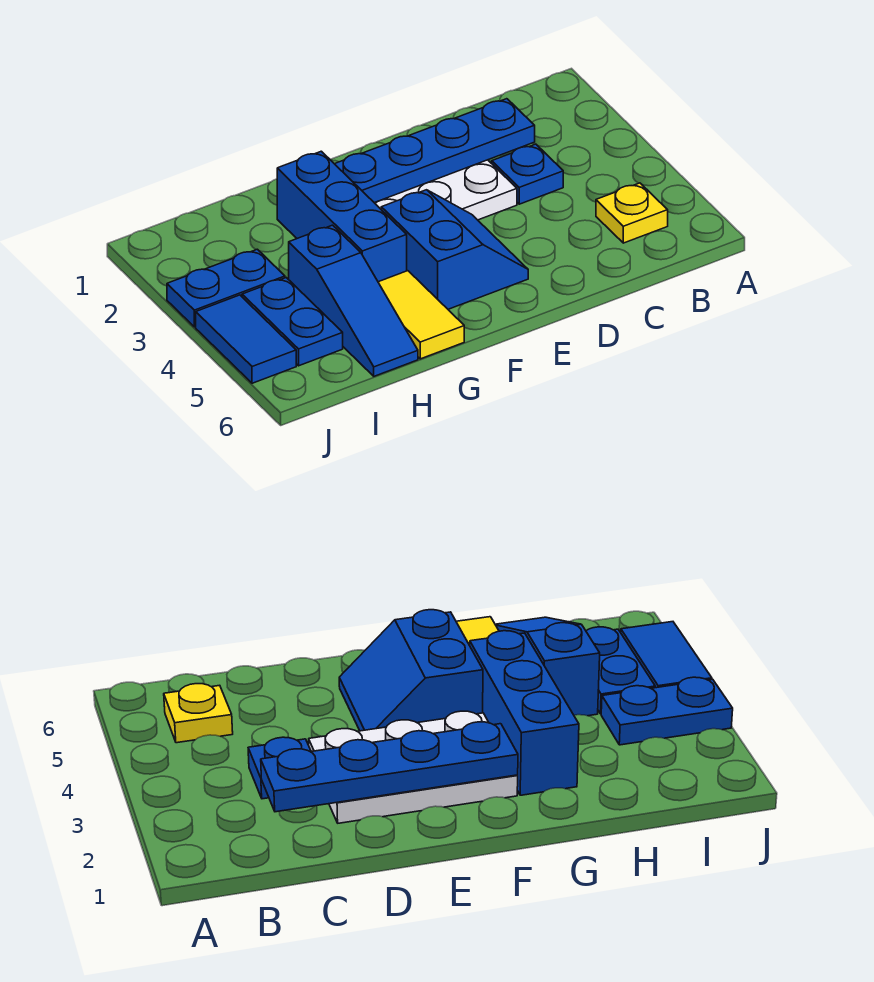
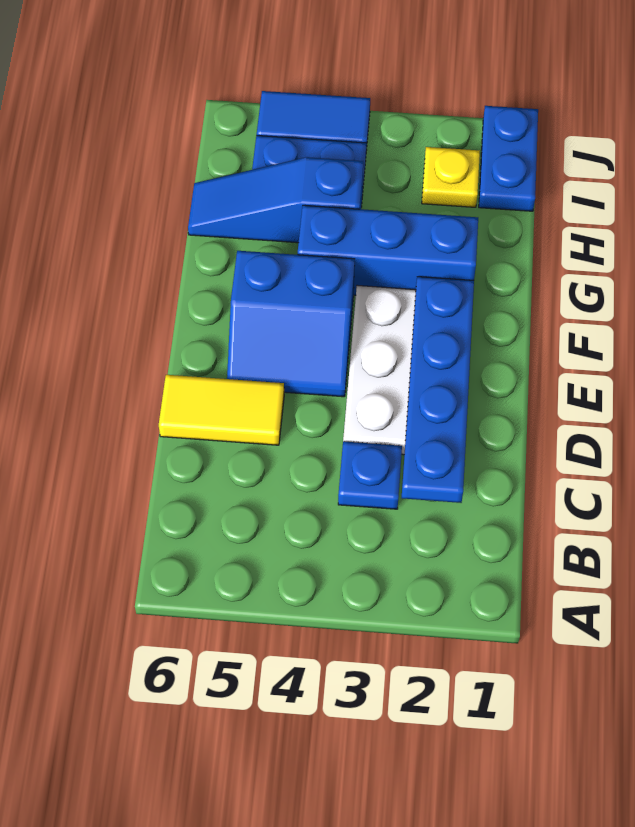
yellow plate B5 level 1 -> yellow plate I2 level 1
yellow tile G5:G6 level 1 -> yellow tile D5:D6 level 1
blue plate I3:J3 level 1 -> blue plate I1:J1 level 1

